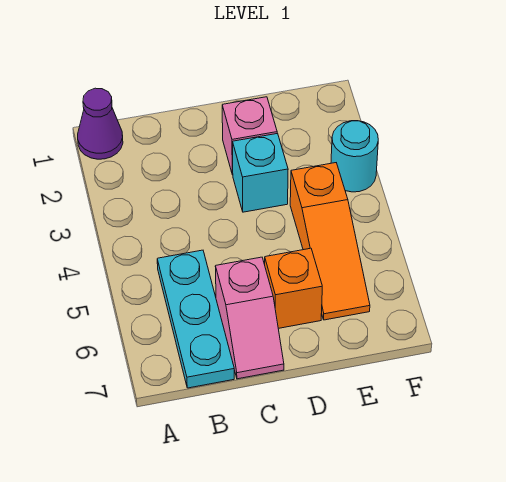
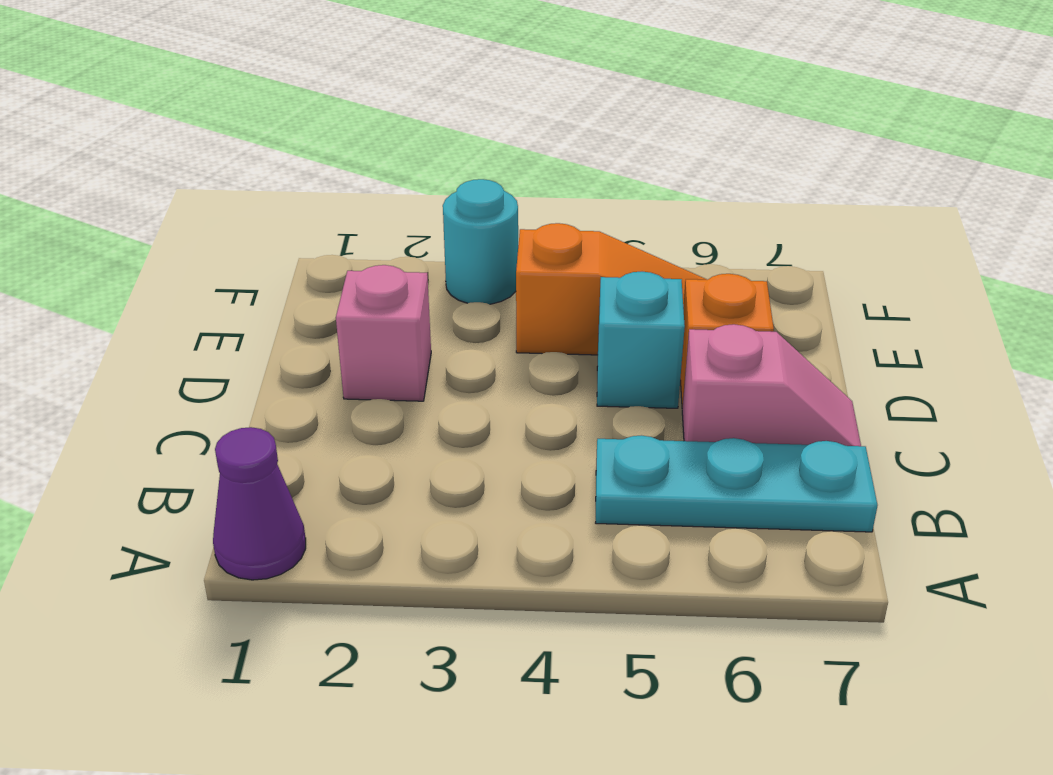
cyan brick D3 level 1 -> cyan brick D5 level 1

